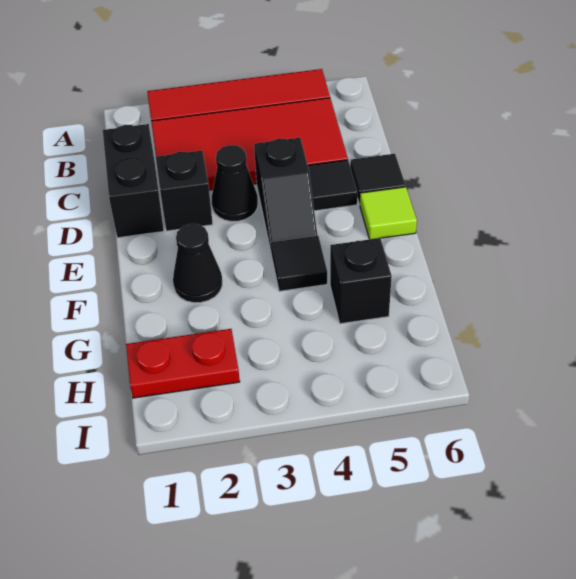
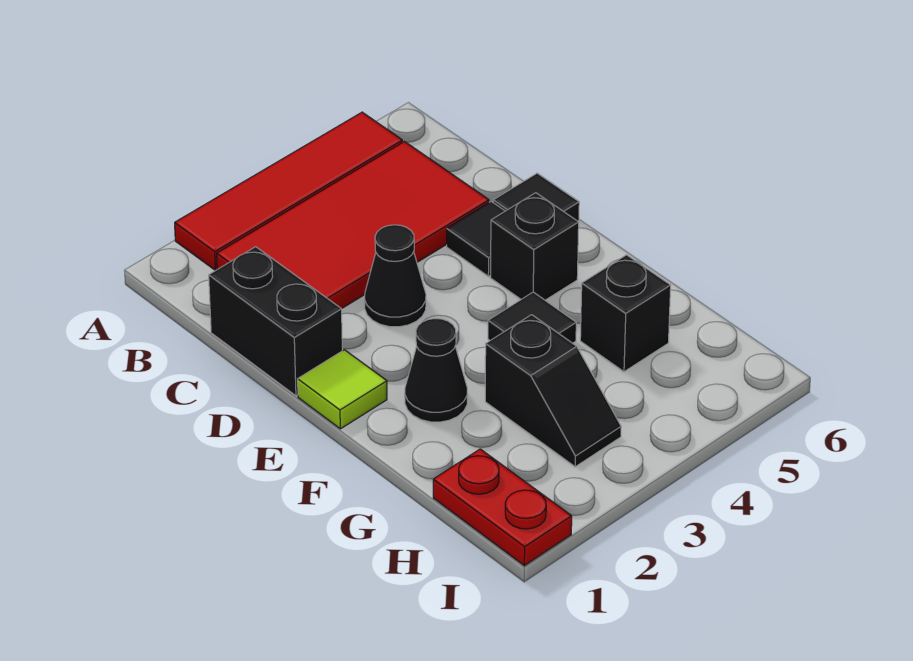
black brick D2 level 1 -> black brick E5 level 1
black slope D4:E4 level 1 top D -> black slope G3:H3 level 1 top G
lime tile E6 level 1 -> lime tile E1 level 1
red plate H1:H2 level 1 -> red plate H1:I1 level 1

